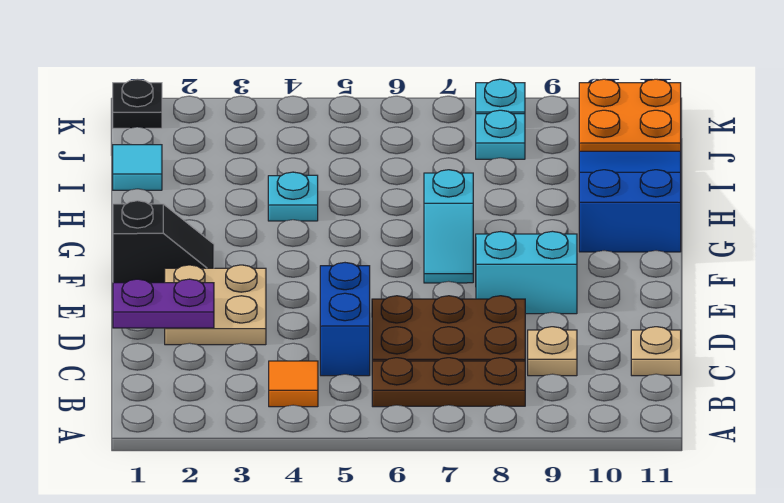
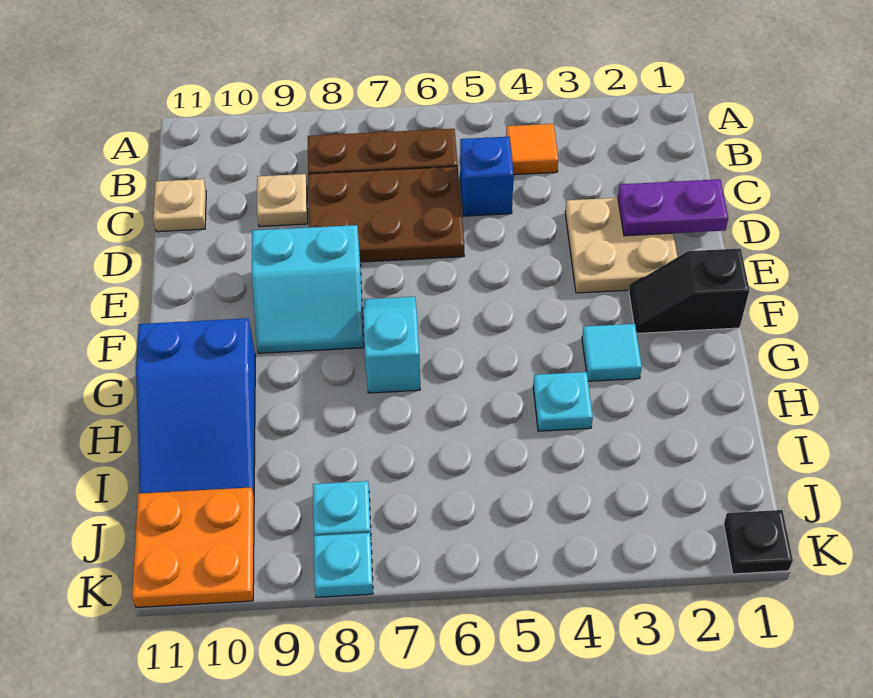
blue brick C5:D5 level 1 -> blue brick C5 level 1
cyan tile I1 level 1 -> cyan tile G3 level 1

